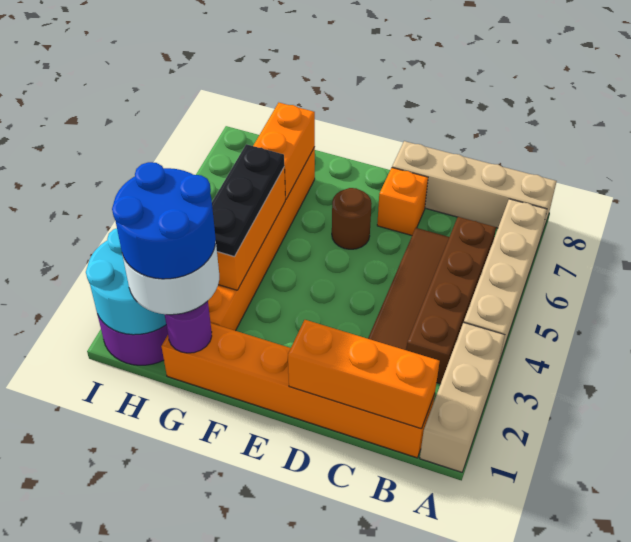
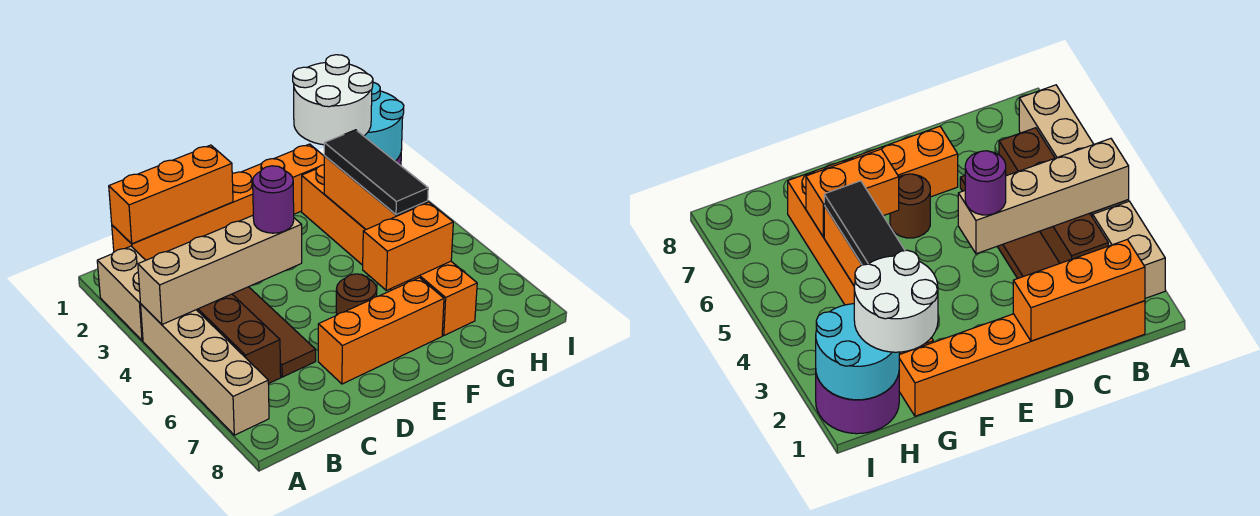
tan brick A1:A3 level 1 -> tan brick A2:A3 level 1
tan brick A8:D8 level 1 -> tan brick A4:D4 level 2
orange brick D7 level 1 -> orange brick D7:F7 level 1
purple round brick G1 level 2 -> purple round brick D4 level 3
blue round brick G1:H2 level 4 -> none
black plate G3:G5 level 3 -> black tile G3:G5 level 3
orange brick G6:G7 level 2 -> orange brick F6:G6 level 2

